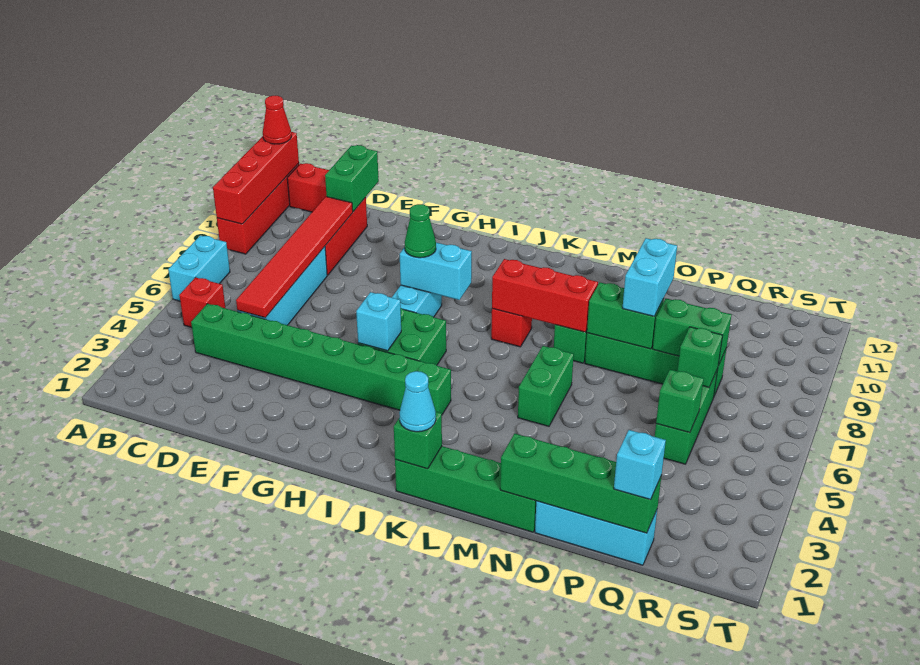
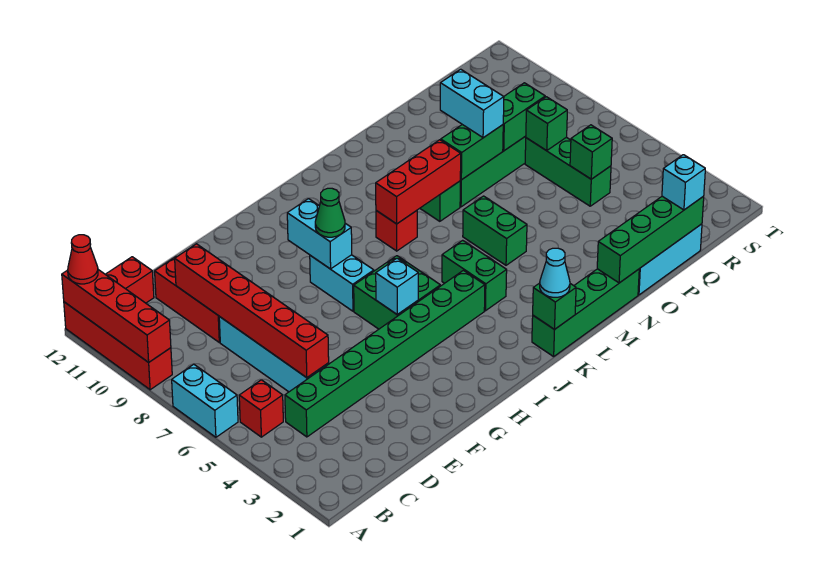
red tile D5:D10 level 2 -> red brick D5:D10 level 2
green brick D11:D12 level 2 -> green brick K4:K5 level 1
cyan brick H8:I8 level 2 -> cyan brick H8:H9 level 2

